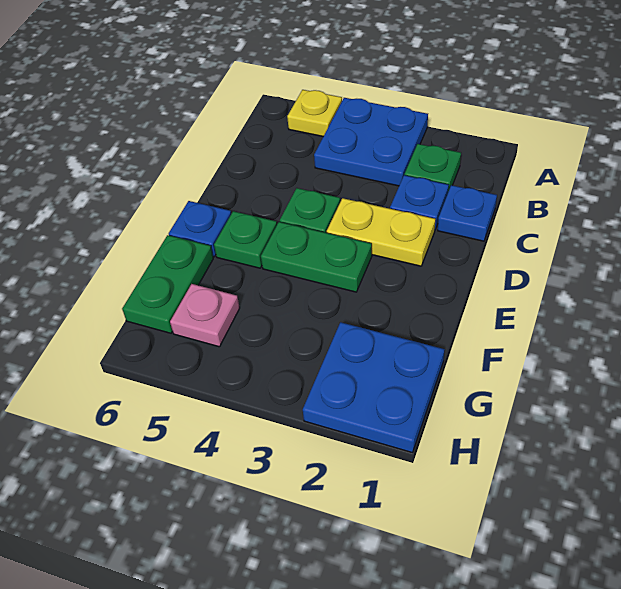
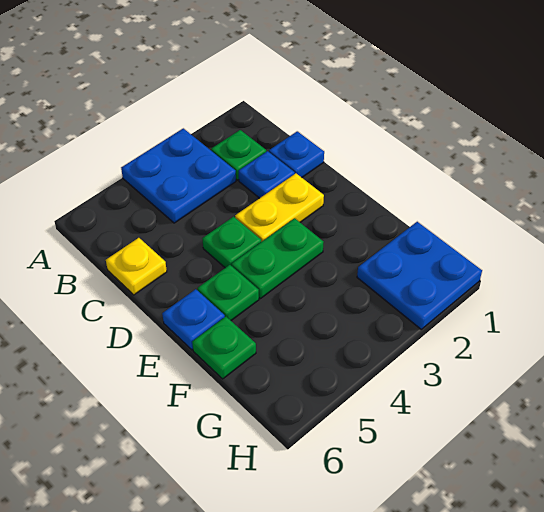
yellow plate A5 level 1 -> yellow plate C6 level 1
green plate F6:G6 level 1 -> green plate F6 level 1
pink plate G5 level 1 -> none

